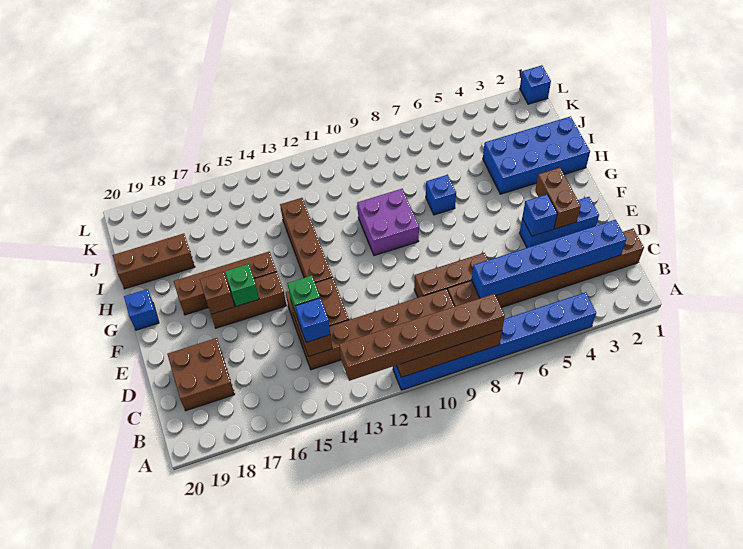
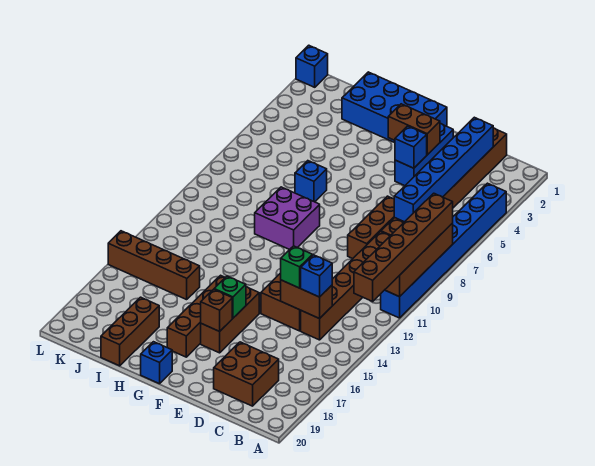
brown brick F13:I13 level 1 -> brown brick I15:L15 level 1
blue brick H1:I4 level 1 -> blue brick F1:I2 level 1

